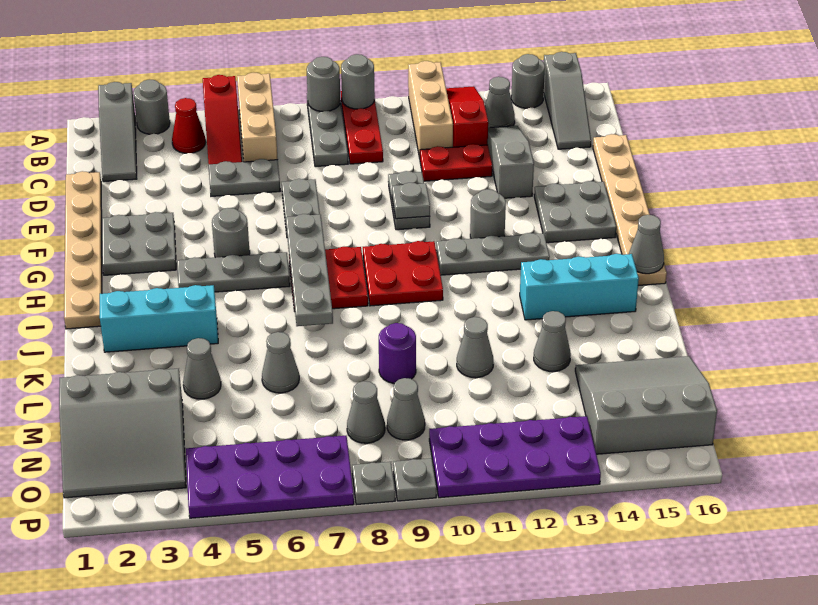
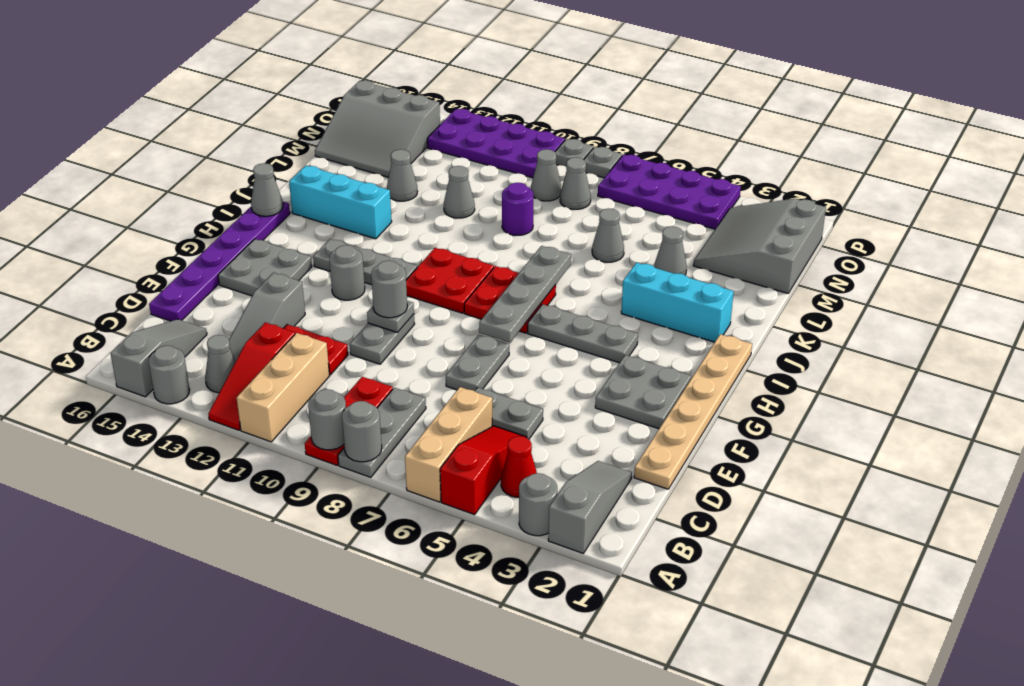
tan plate D16:I16 level 1 -> purple plate D16:I16 level 1
grey round brick G5 level 1 -> grey round brick F10 level 3
grey slope M1:O3 level 1 top M -> grey slope M1:O3 level 1 top 1

